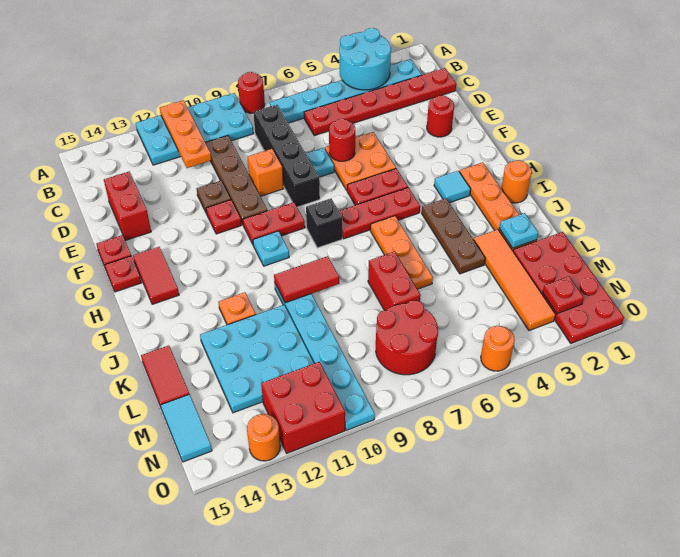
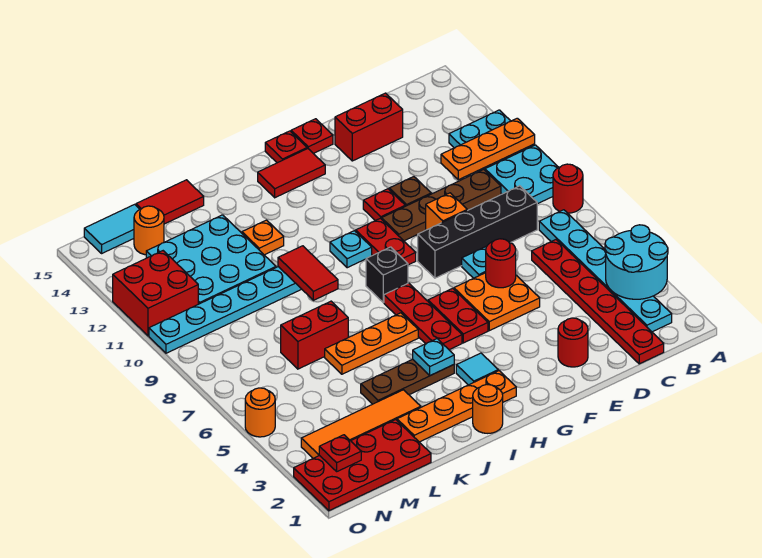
cyan plate K2 level 2 -> cyan plate I4 level 2
red round brick M7:N8 level 1 -> none
orange round brick O13 level 1 -> orange round brick M14 level 1

